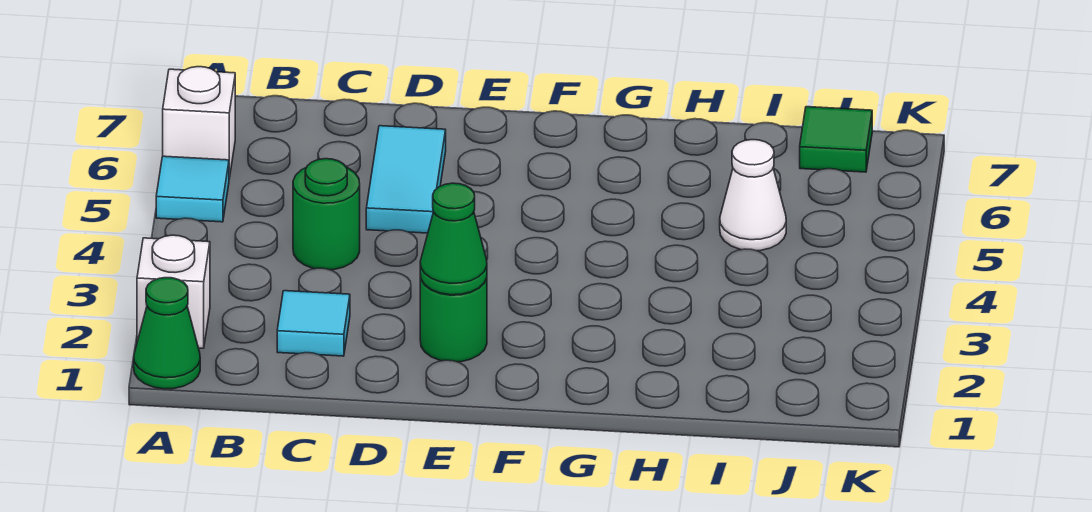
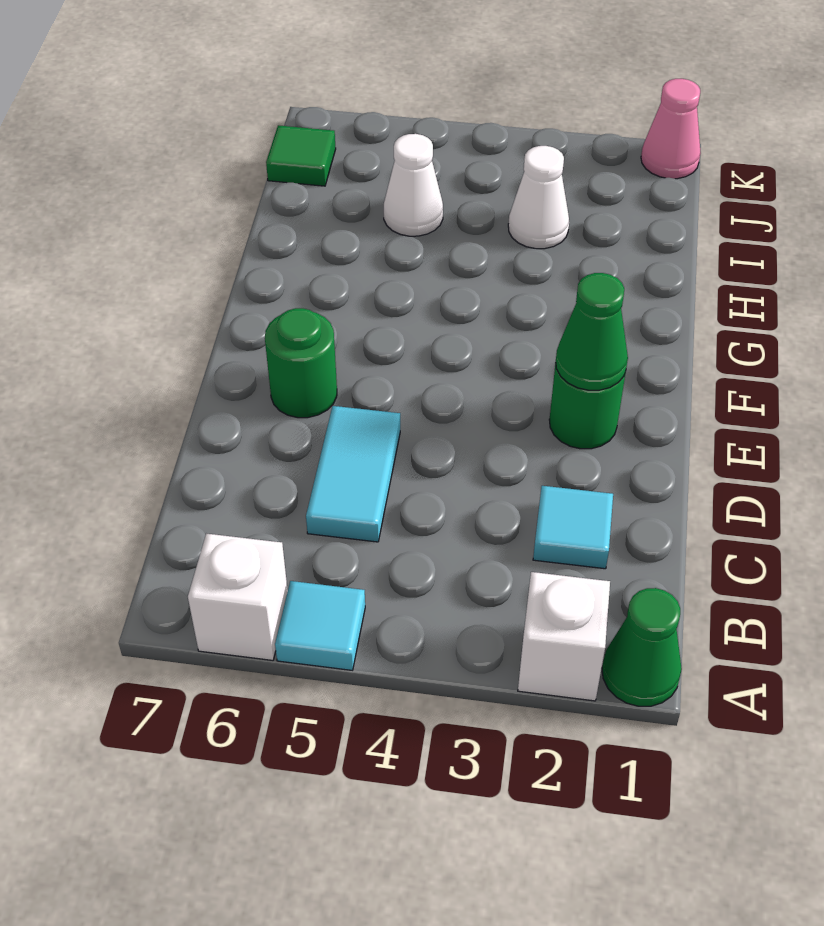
green round brick C4 level 1 -> green round brick E6 level 1
cyan tile D5:D6 level 1 -> cyan tile C5:D5 level 1
none -> white cone I3 level 1
none -> pink cone K1 level 1

